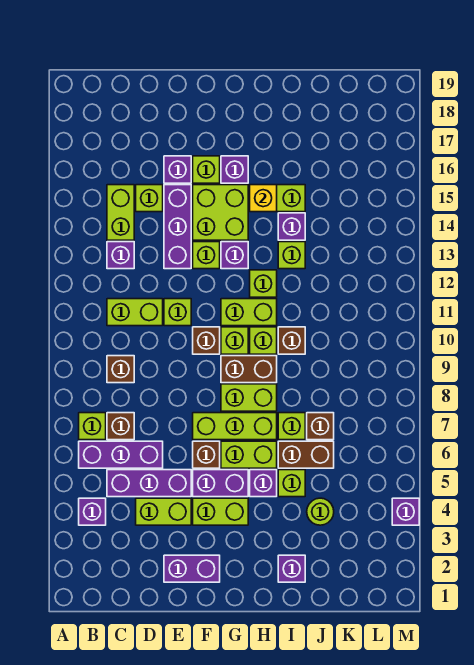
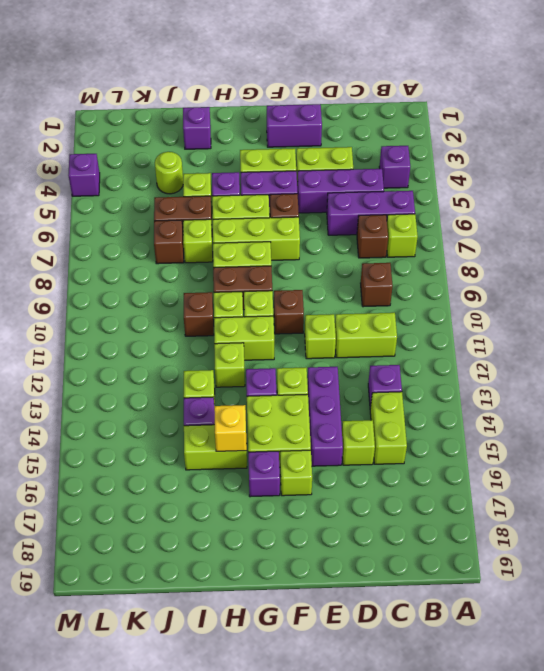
purple brick E16 level 1 -> none

